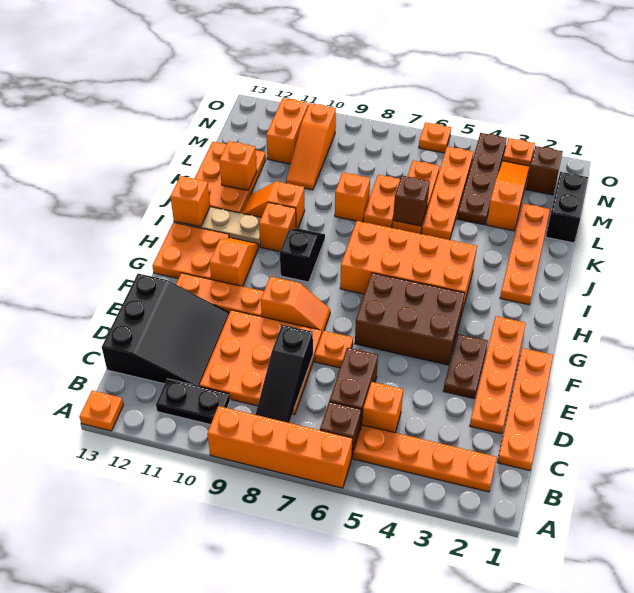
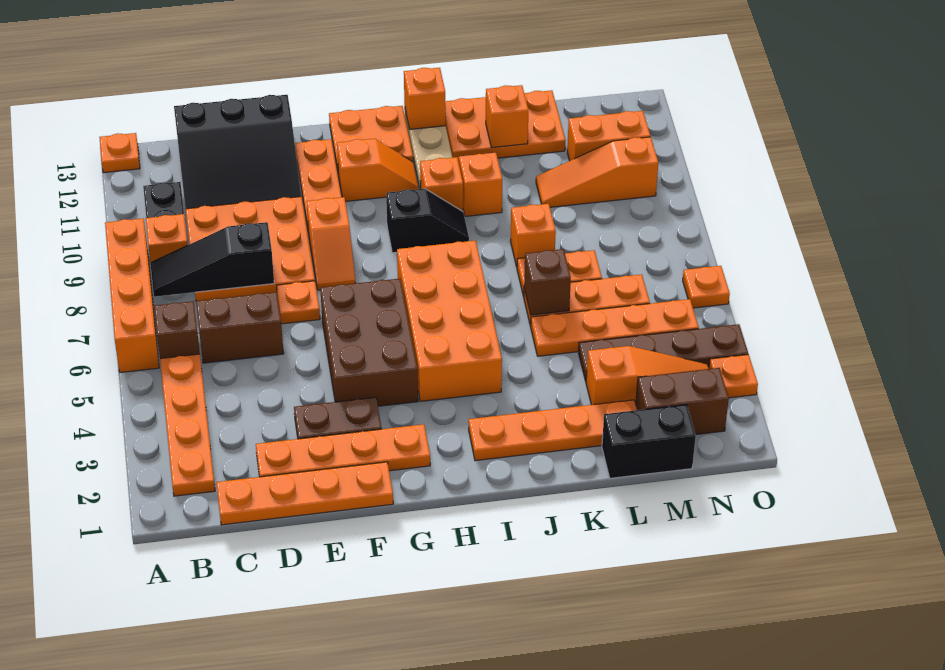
orange brick C5 level 1 -> orange brick B9 level 1
brown brick N2 level 1 -> brown brick M2:N2 level 1

